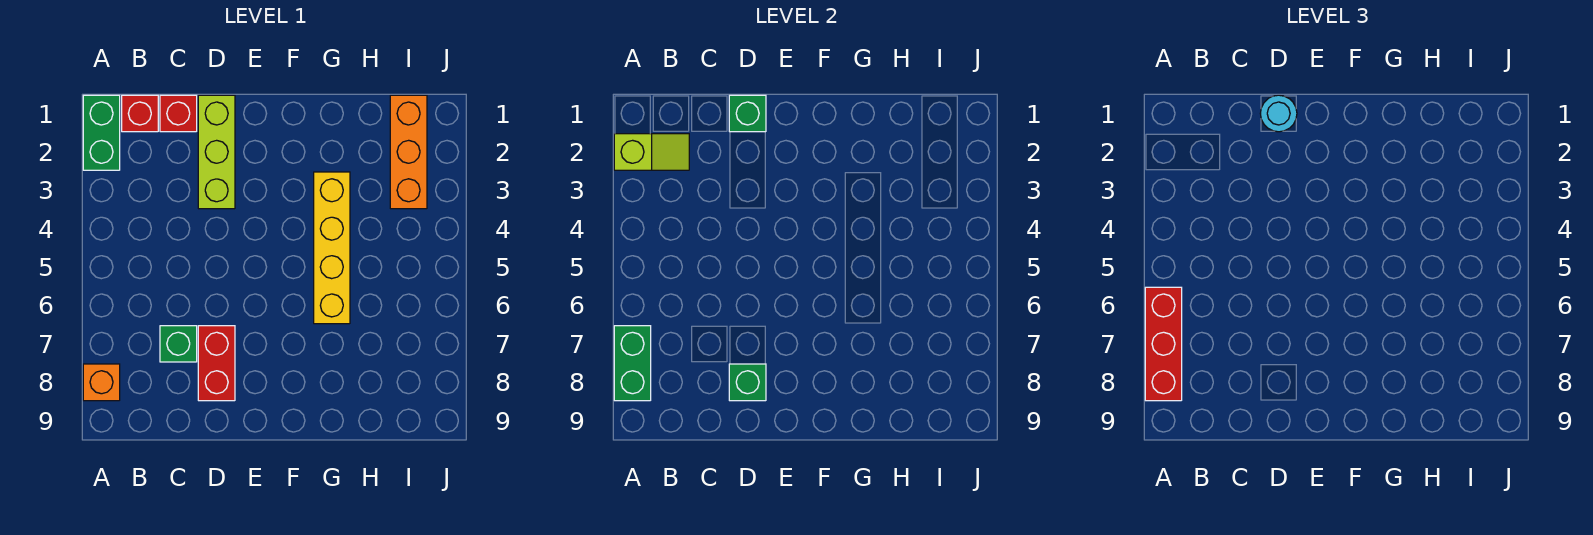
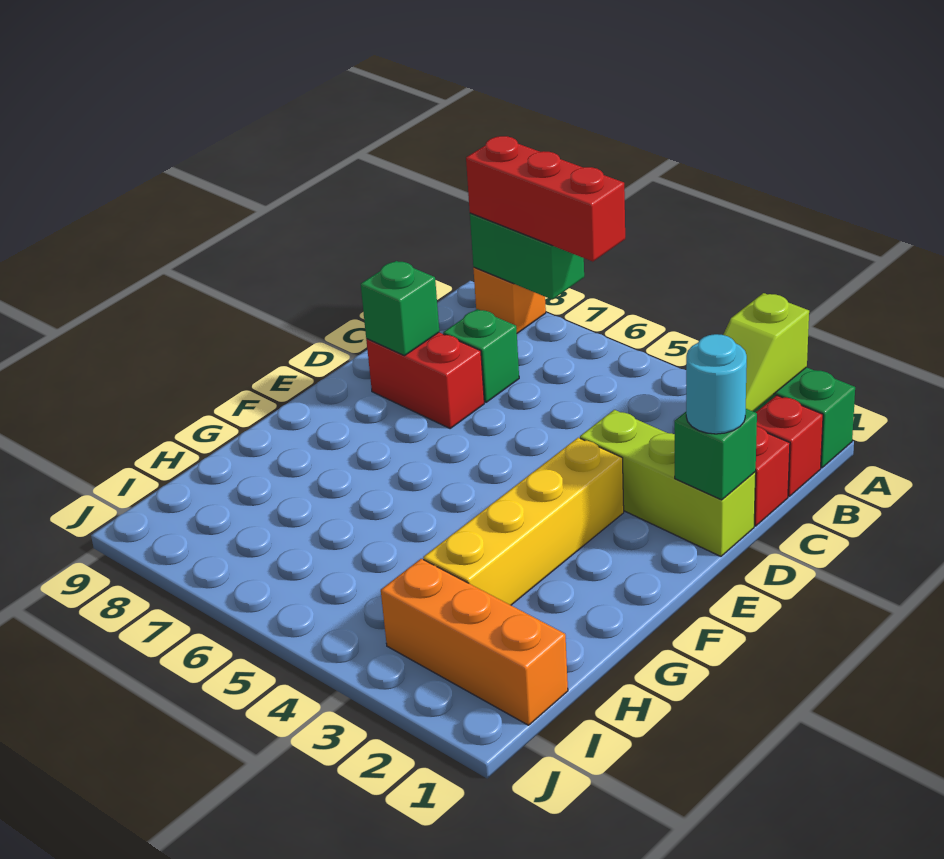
yellow brick G3:G6 level 1 -> yellow brick E3:H3 level 1

